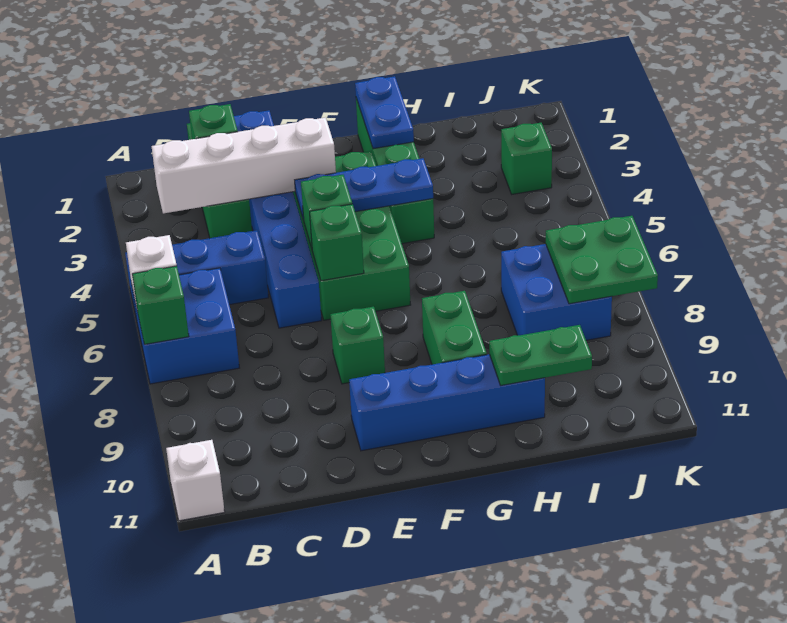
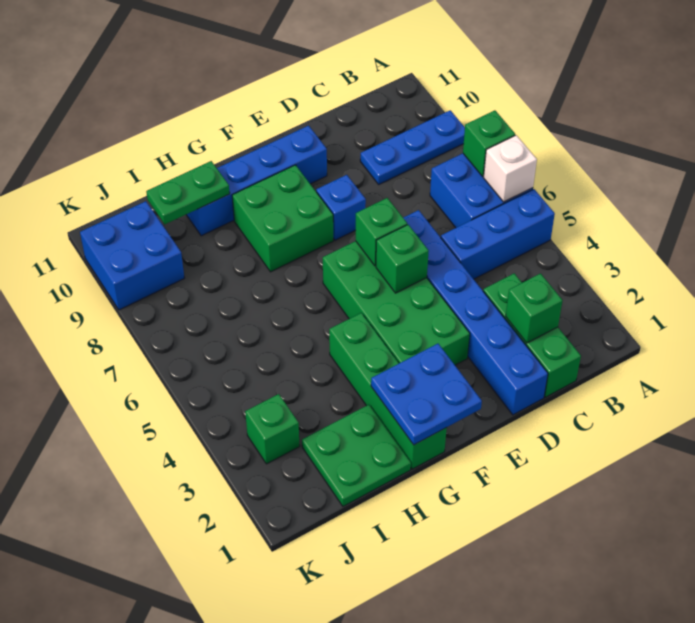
white brick A11 level 1 -> none
white brick B3:E3 level 2 -> none
blue plate E4:G4 level 2 -> blue plate A9:C9 level 1
green brick E8 level 1 -> blue brick E8 level 1
blue plate G1:G2 level 2 -> blue plate F1:G2 level 2
green brick G8:G9 level 1 -> green brick F8:G9 level 1
blue brick I7:J8 level 1 -> blue brick J9:K10 level 1
green plate J7:K8 level 2 -> green plate H1:I2 level 1

